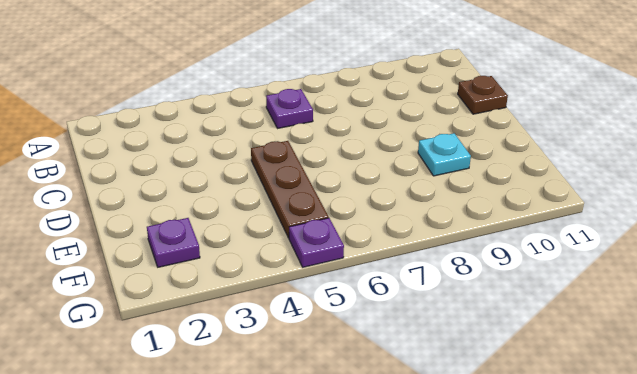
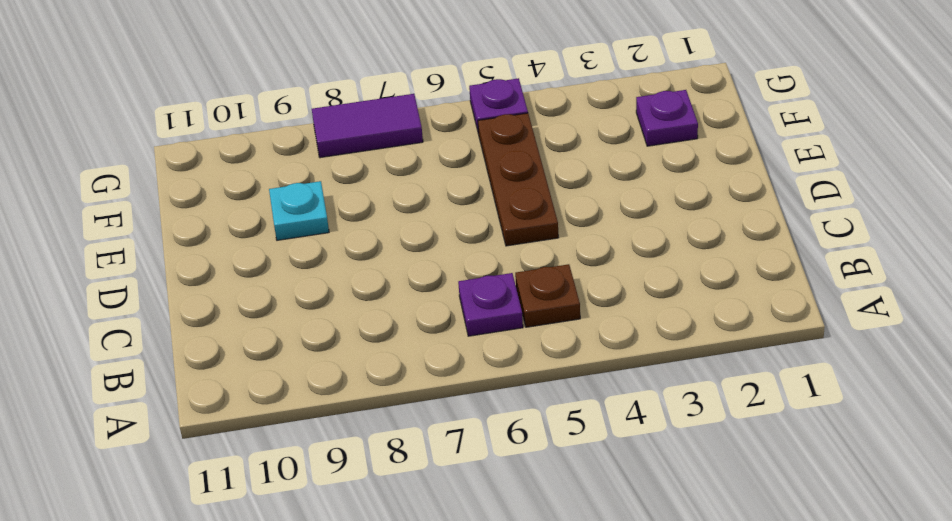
brown plate C11 level 1 -> brown plate B5 level 1
none -> purple tile G7:G8 level 1

